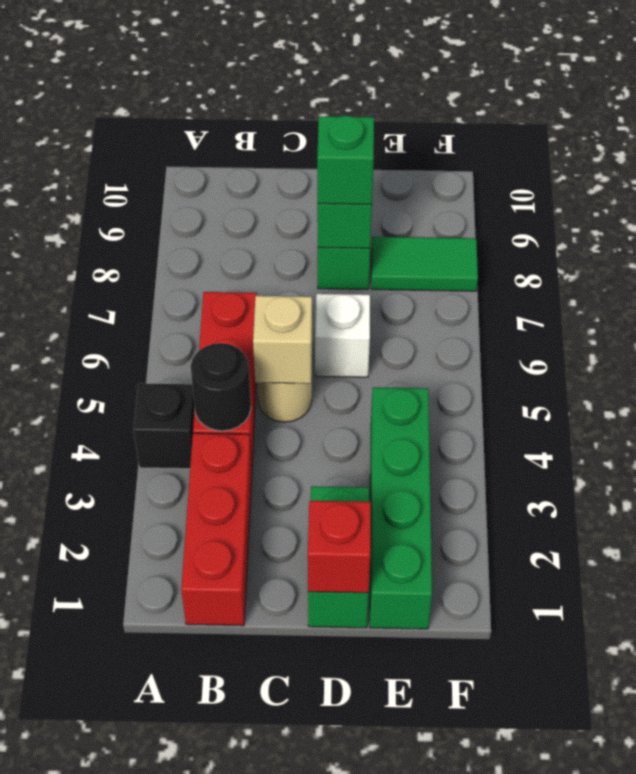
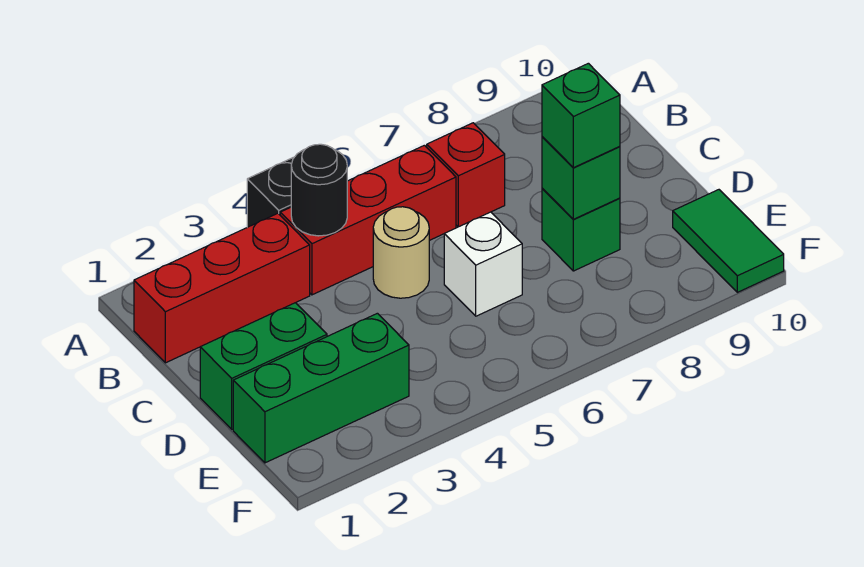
tan brick C5 level 2 -> none
red brick D1 level 2 -> red brick B7 level 1
green brick E1:E4 level 1 -> green brick E1:E3 level 1
green tile E8:F8 level 1 -> green tile E10:F10 level 1

